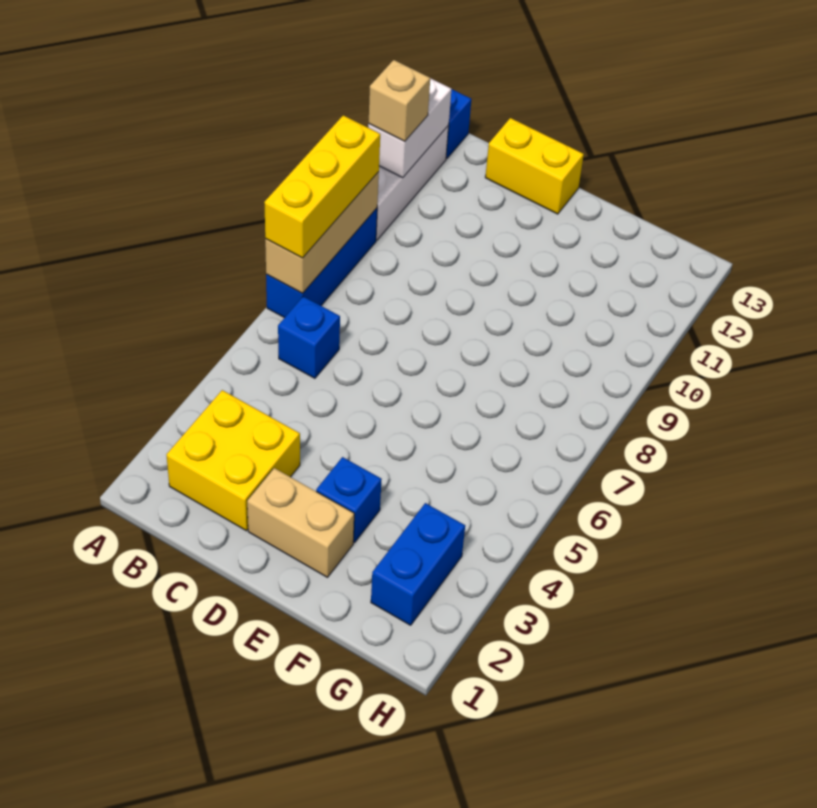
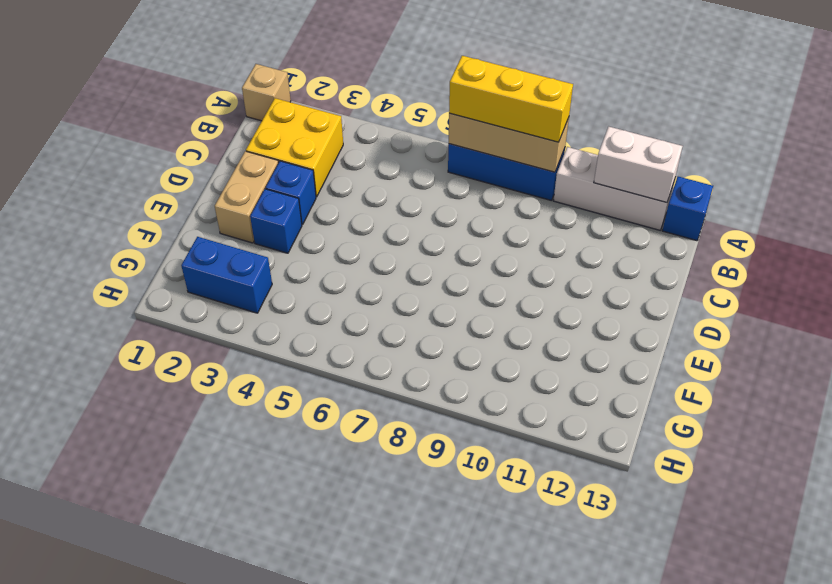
tan brick A11 level 3 -> tan brick A1 level 1
blue brick B6 level 1 -> blue brick D3 level 1
yellow brick C13:D13 level 1 -> none

